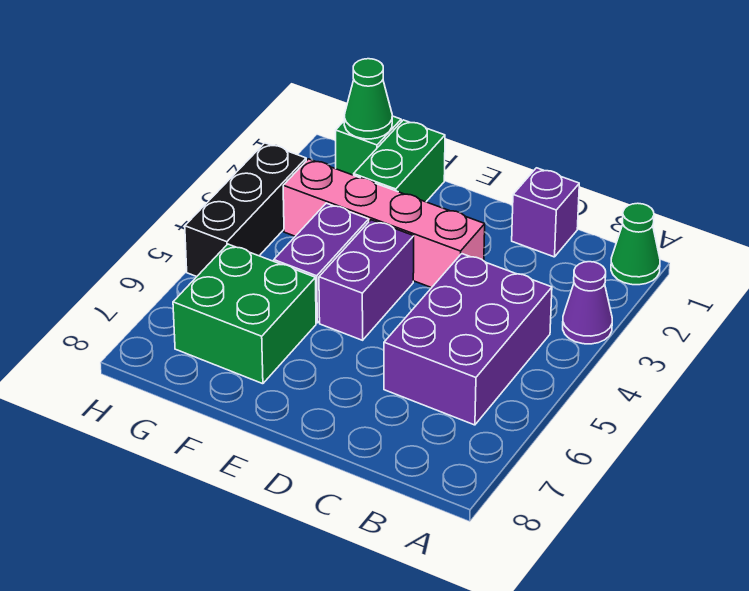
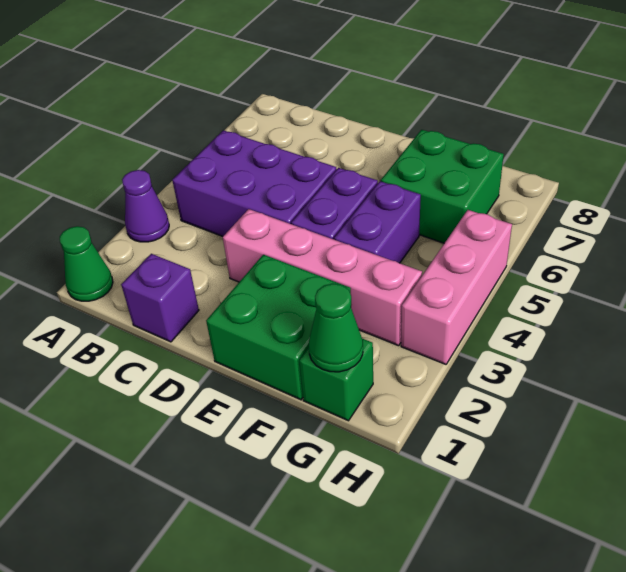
purple brick B4:C6 level 1 -> purple brick B4:D5 level 1
green brick F1:F2 level 1 -> green brick E1:F2 level 1
black brick H3:H5 level 1 -> pink brick H3:H5 level 1

